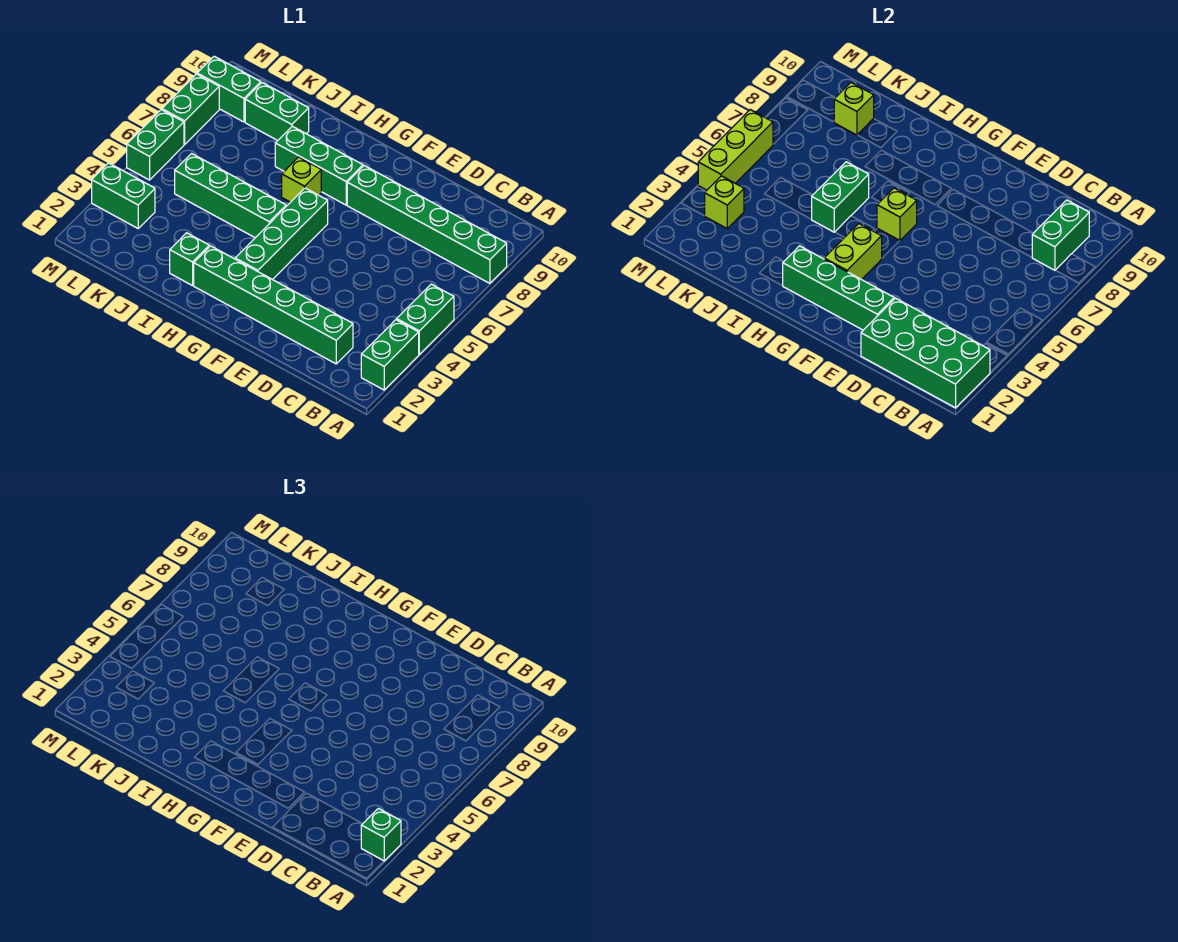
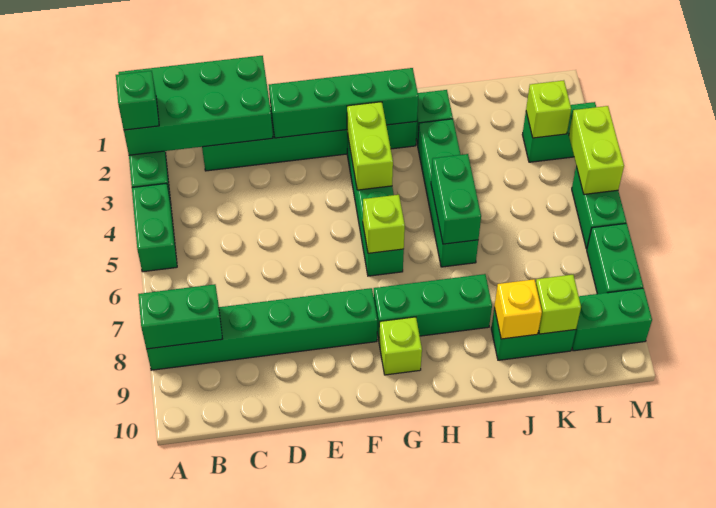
green brick B8:B9 level 2 -> green brick A8:B8 level 2
green brick H5:K5 level 1 -> green brick I3:I6 level 1
lime brick H7 level 1 -> lime brick G9 level 1
none -> yellow brick J9 level 2
lime brick M4:M6 level 2 -> lime brick M4:M5 level 2

